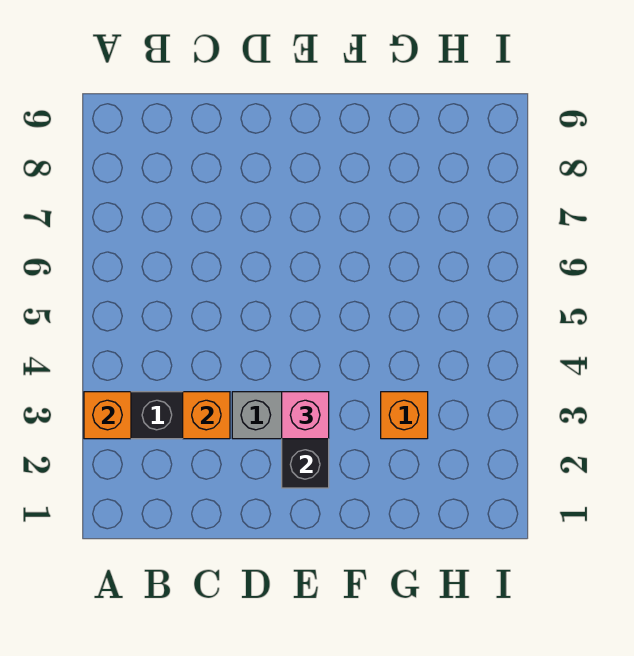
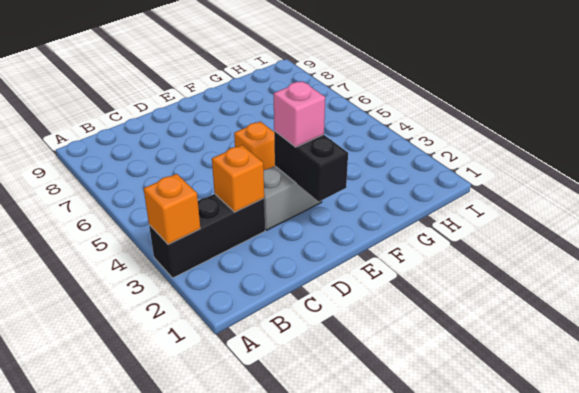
orange brick G3 level 1 -> orange brick E5 level 1

